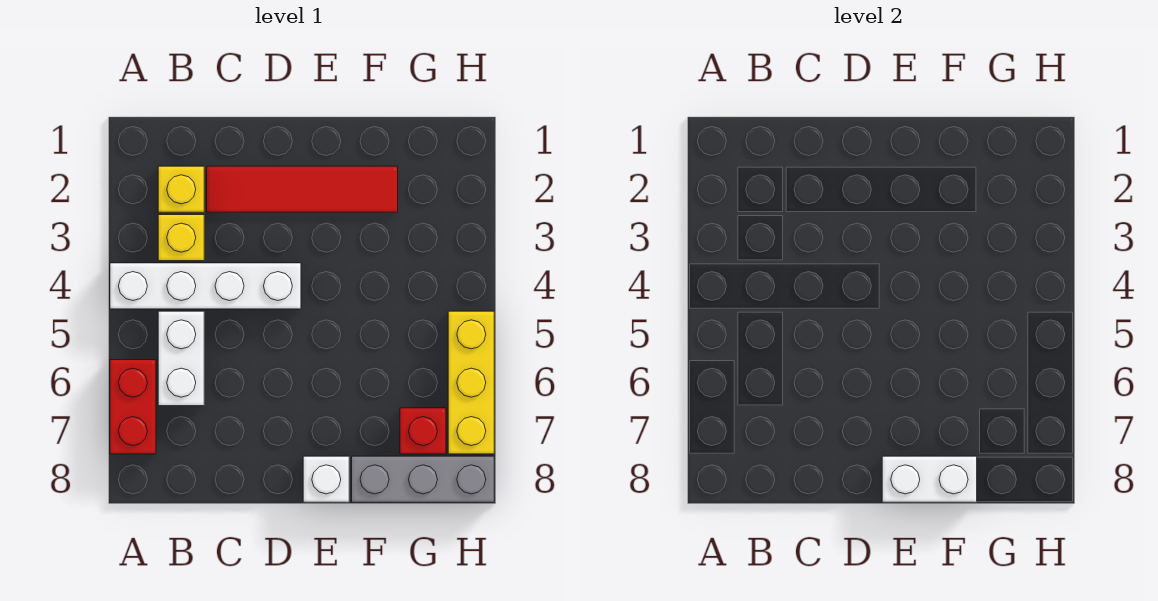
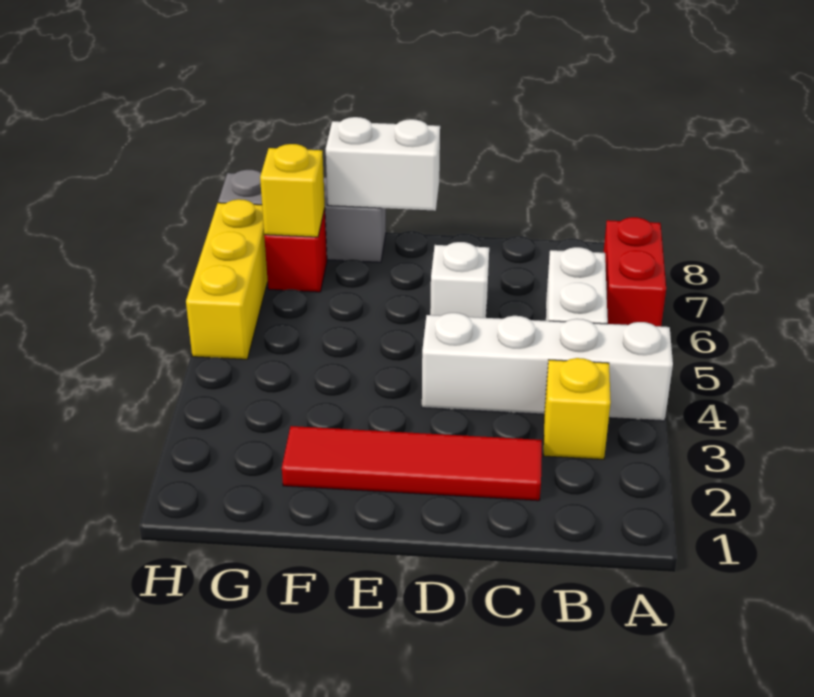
yellow brick B2 level 1 -> yellow brick G7 level 2
white brick E8 level 1 -> white brick D6 level 1

